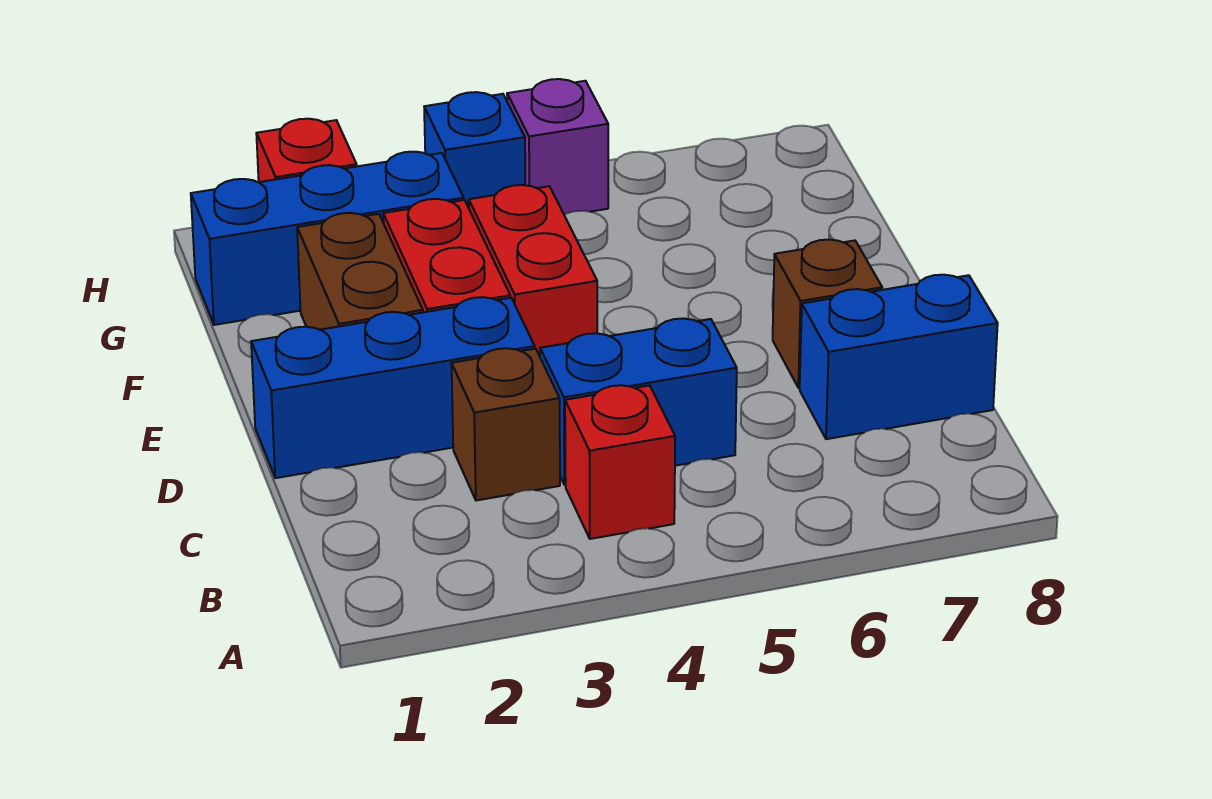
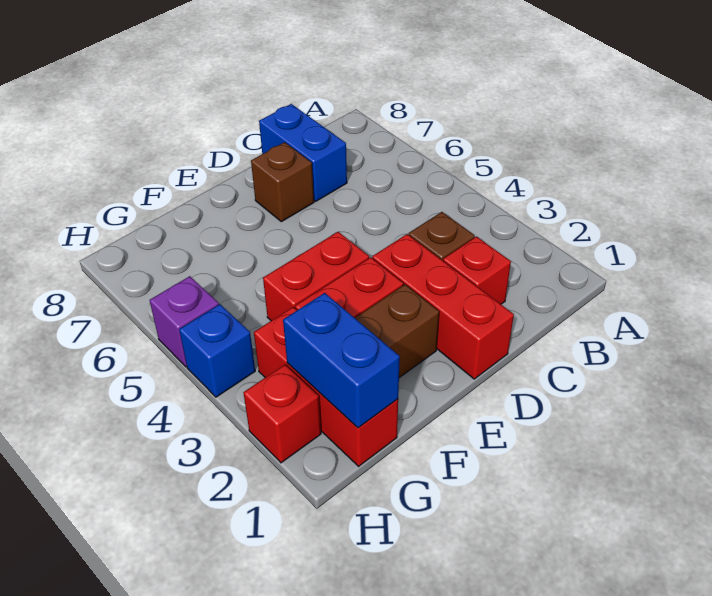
red brick B4 level 1 -> red brick C2 level 1
blue brick C4:C5 level 1 -> blue brick G1:G2 level 2
blue brick D1:D3 level 1 -> red brick D1:D3 level 1
blue brick G1:G3 level 1 -> red brick G1:G3 level 1

